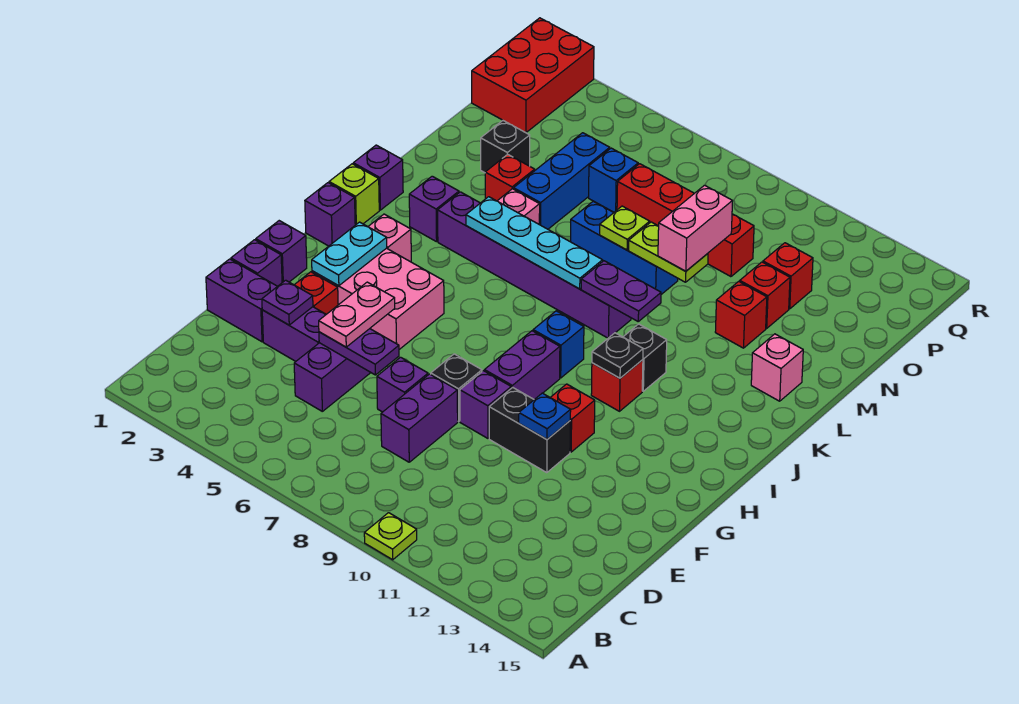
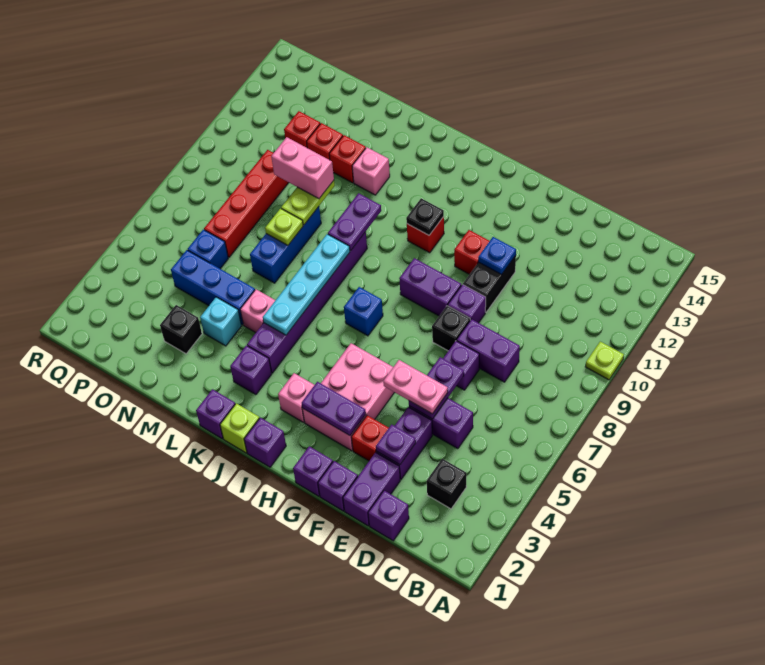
none -> purple brick D1 level 1
cyan plate G3:H3 level 2 -> purple plate G3:H3 level 2
blue brick I9 level 1 -> blue brick I7 level 1
black brick J11 level 1 -> black brick C3 level 1
pink brick L14 level 1 -> pink brick L12 level 1
red brick M4 level 1 -> cyan brick M4 level 1
red brick P1:R2 level 1 -> none

